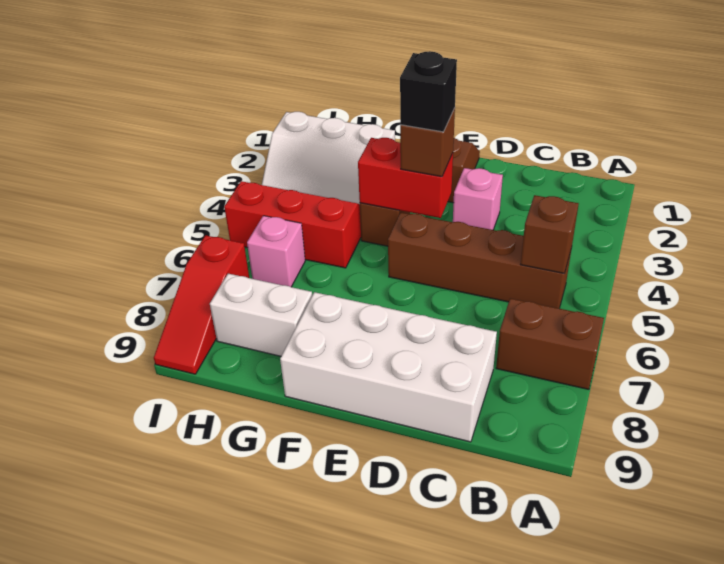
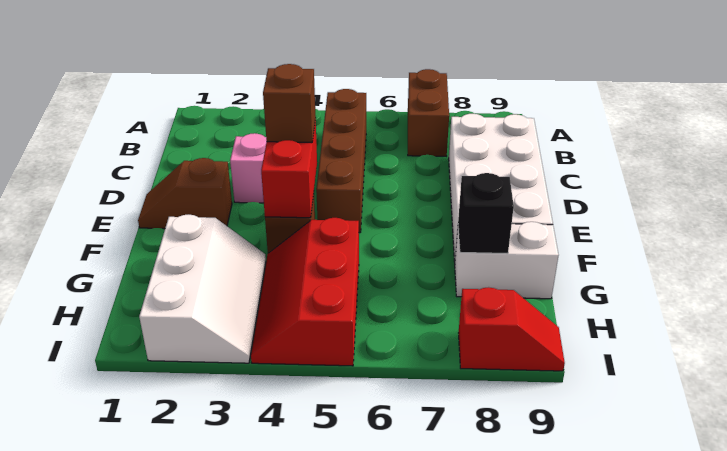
brown brick B5 level 2 -> none
black brick E4 level 4 -> black brick G8 level 2
white brick G8:H8 level 1 -> white brick G8:G9 level 1
pink brick H6 level 1 -> none
red slope I7:I9 level 1 top 7 -> red slope I8:I9 level 1 top 8

